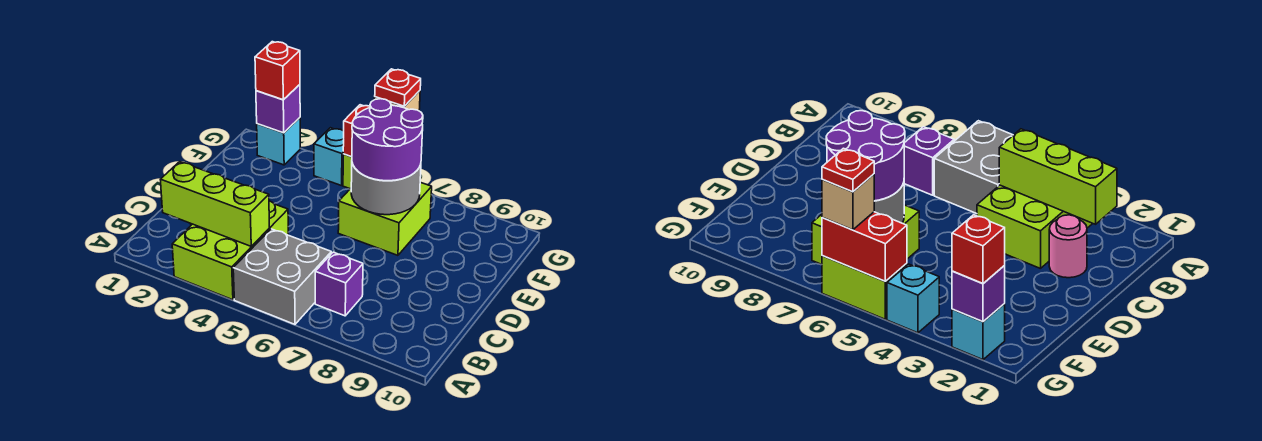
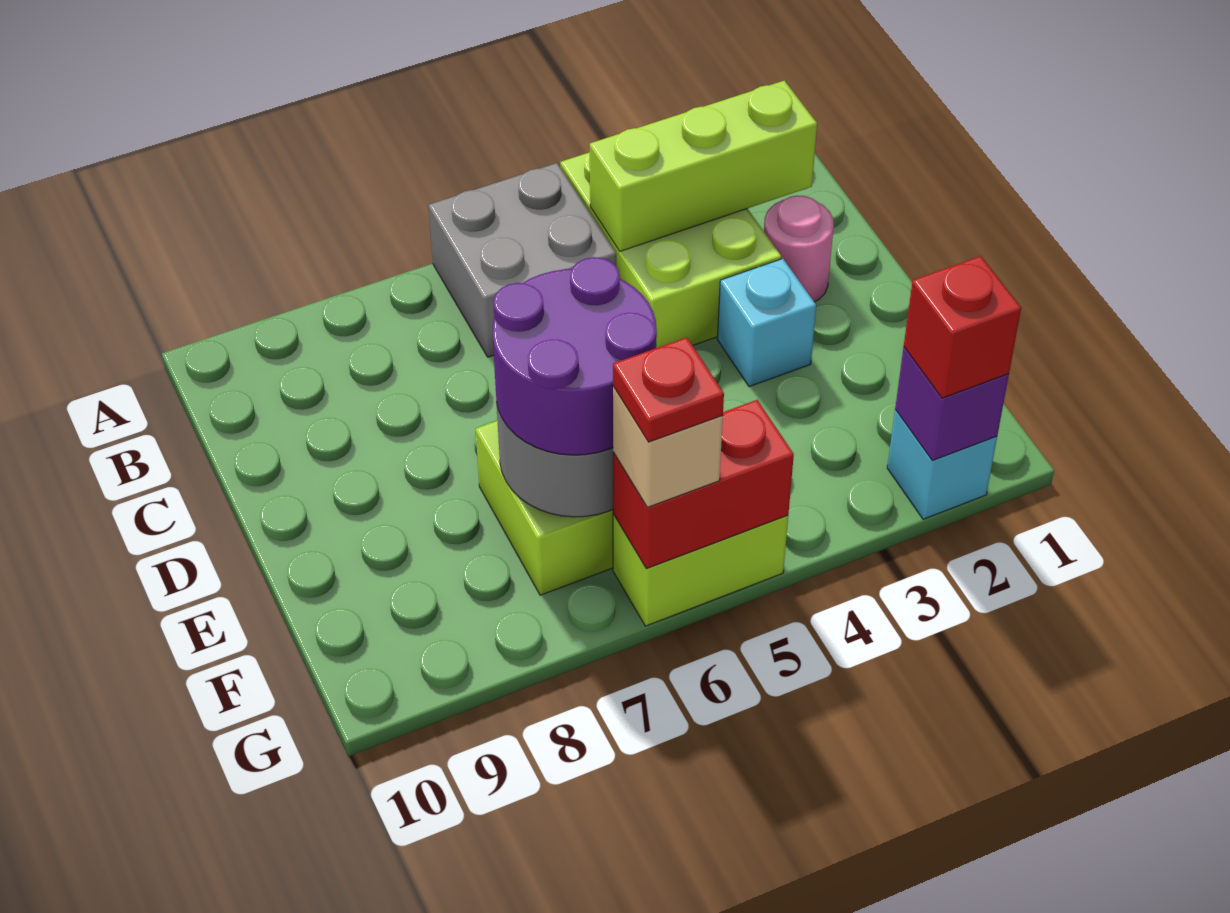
purple brick B7 level 1 -> none
cyan brick G4 level 1 -> cyan brick D3 level 1

